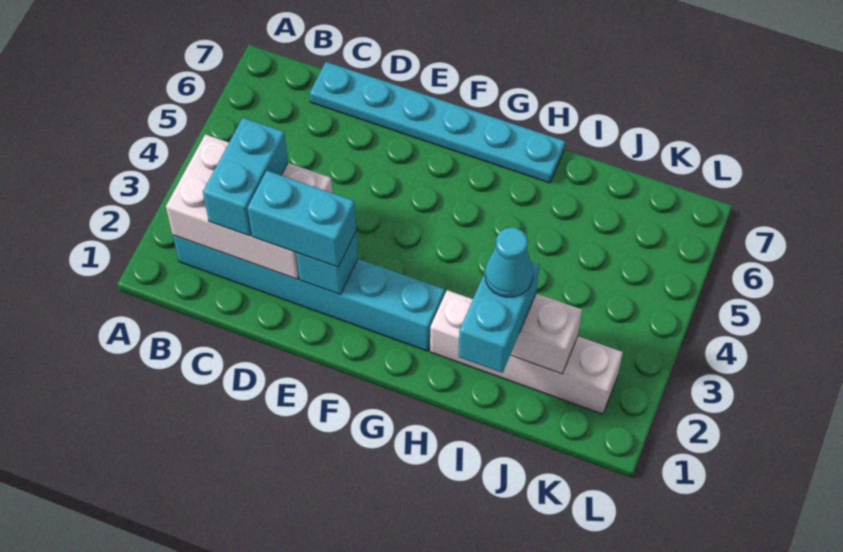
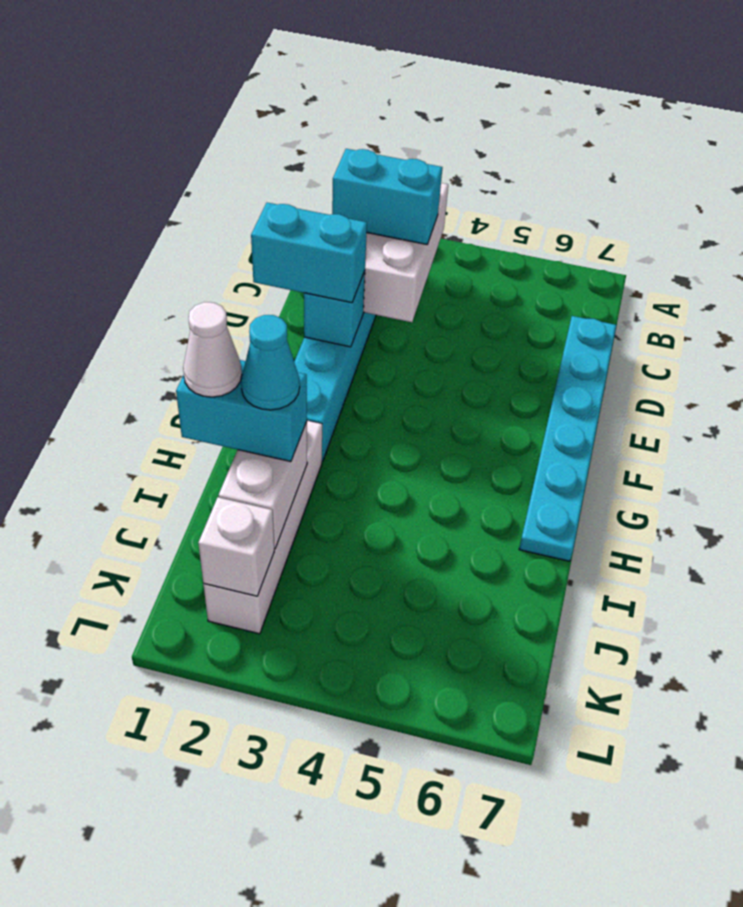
cyan brick D2:E2 level 3 -> cyan brick E1:E2 level 3
none -> white cone I1 level 4
none -> white brick K2 level 2

